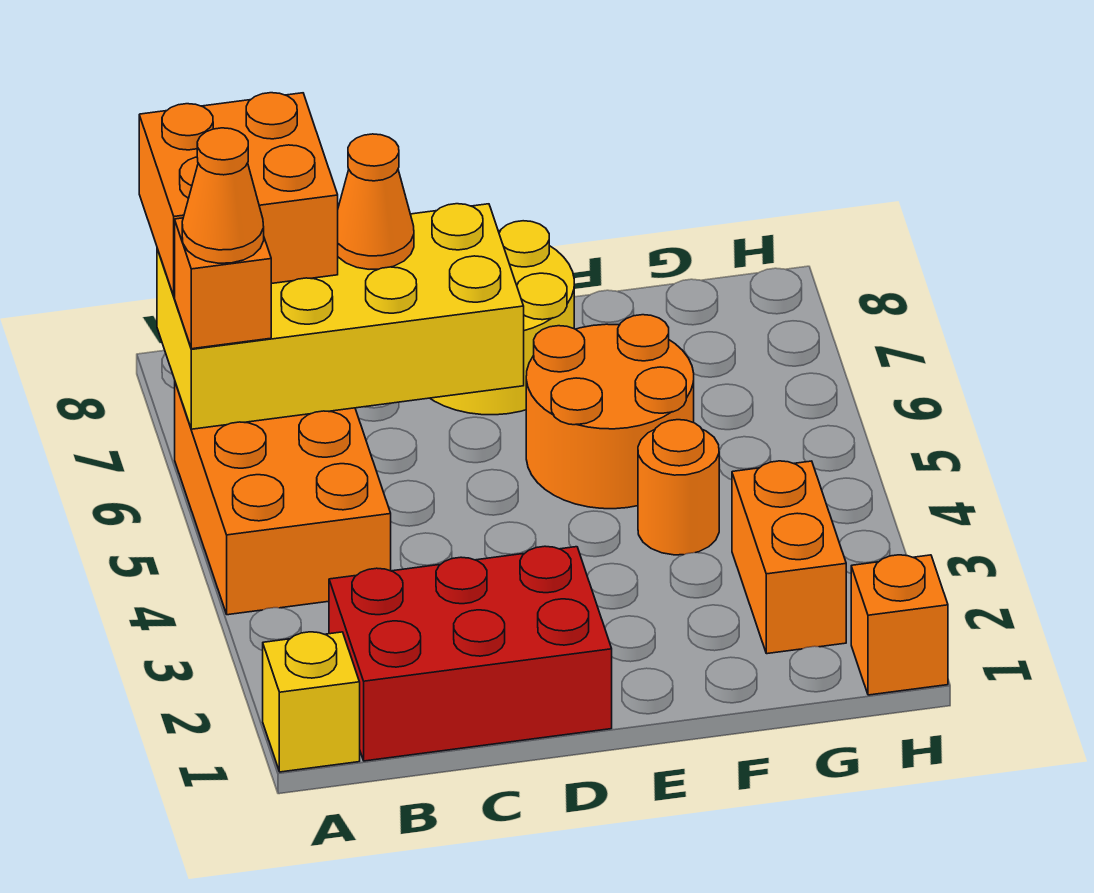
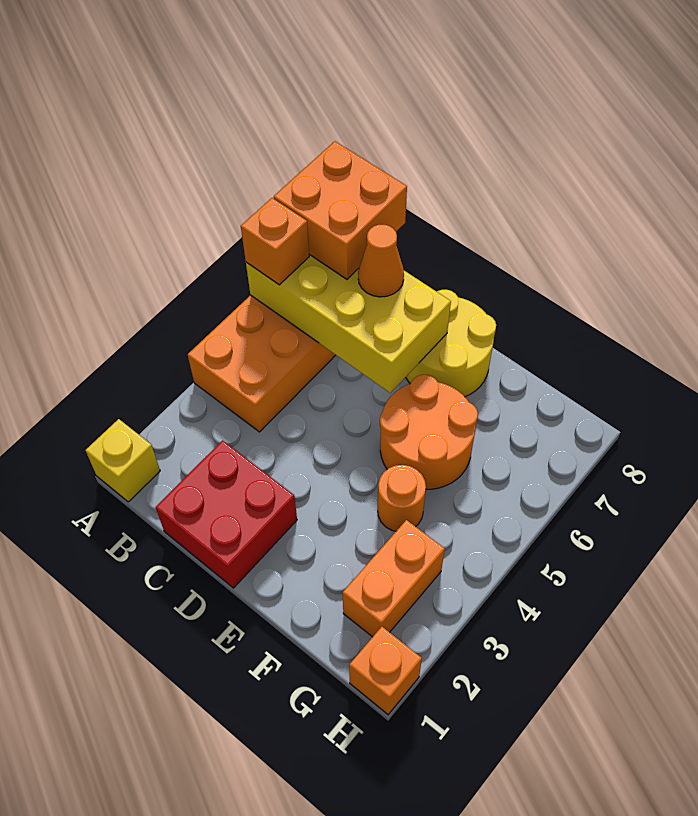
orange cone A6 level 4 -> none
red brick B1:D2 level 1 -> red brick C1:D2 level 1

